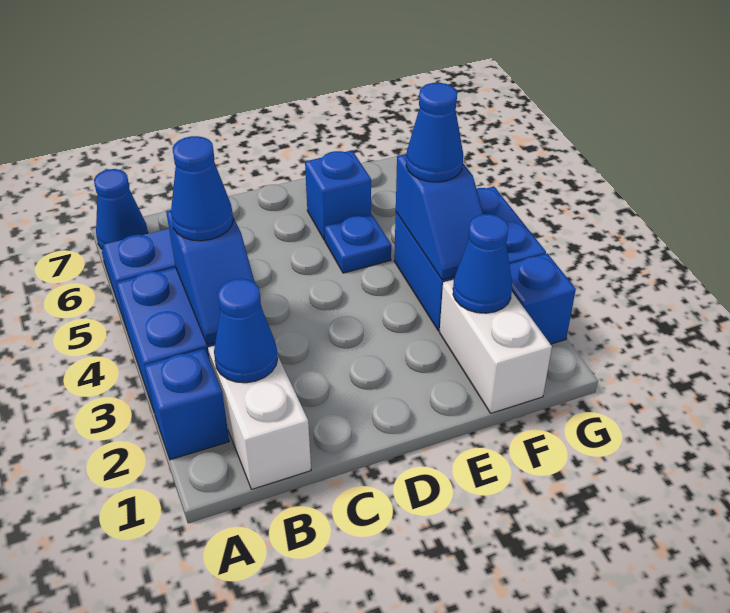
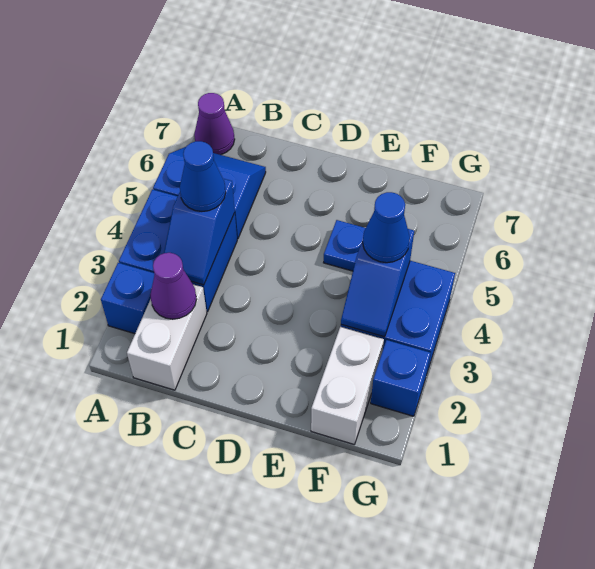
blue cone A7 level 1 -> purple cone A7 level 1
blue cone B2 level 2 -> purple cone B2 level 2
blue brick E6 level 1 -> none
blue cone F2 level 2 -> none

